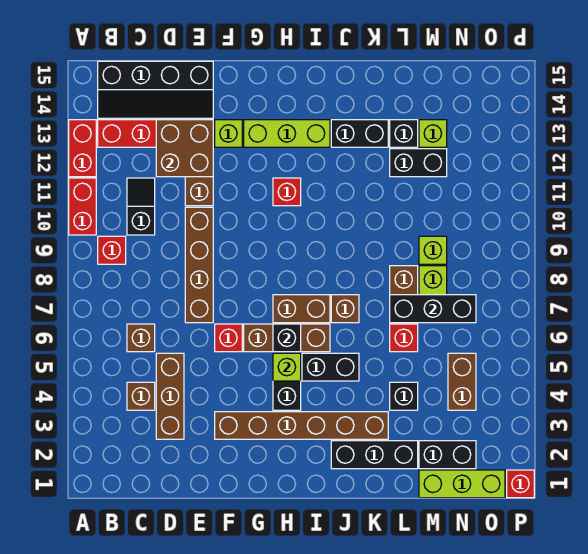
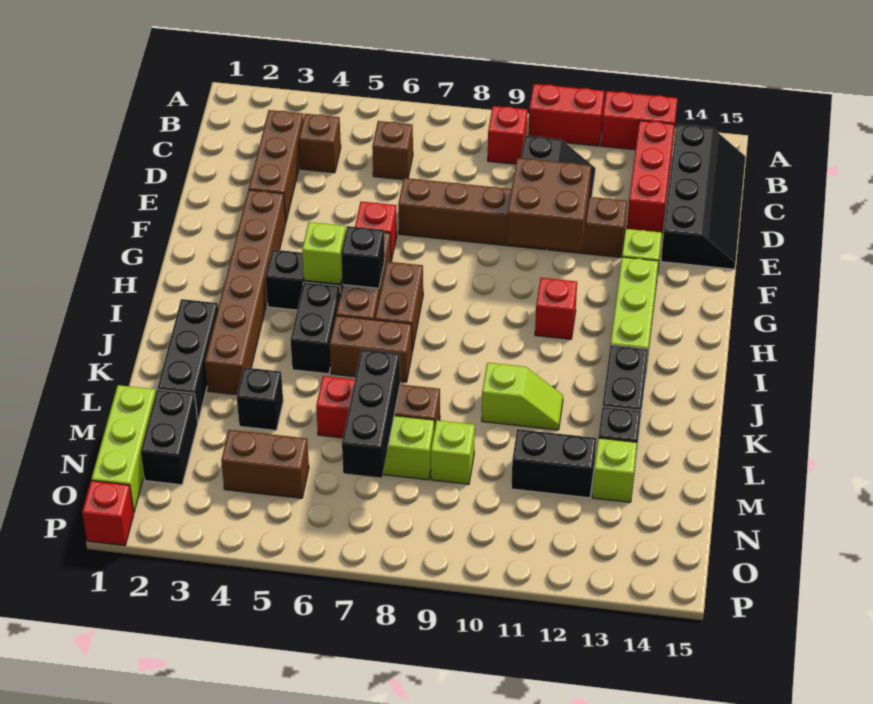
black slope B14:E15 level 1 top 15 -> black slope B14:E15 level 1 top 14
brown brick D3:D5 level 1 -> brown brick C3:E3 level 1
brown brick D12:E13 level 2 -> brown brick E10:F11 level 2
brown brick J7 level 1 -> brown brick J6:J7 level 1
none -> lime slope K10:K11 level 1 top 10
black brick L12:M12 level 1 -> black brick M11:M12 level 1

